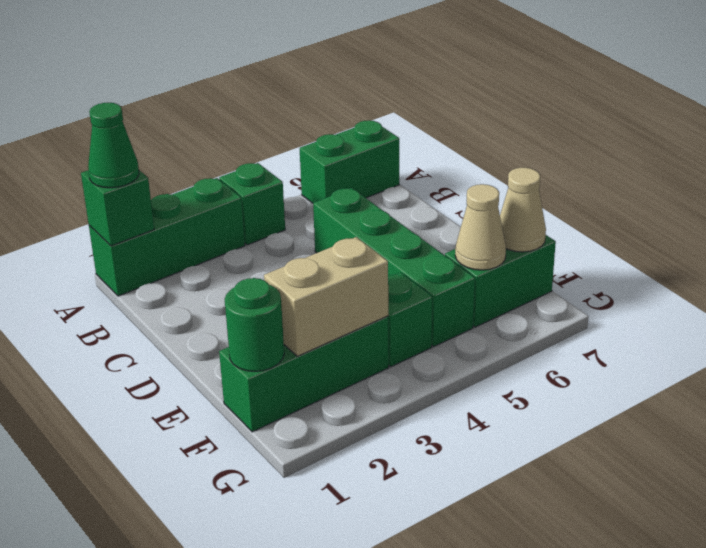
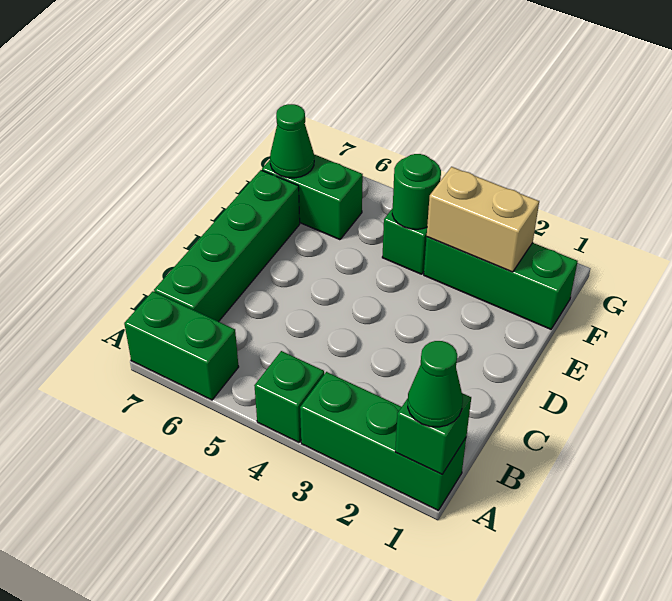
green brick C5:F5 level 1 -> green brick B7:E7 level 1
green round brick F1 level 2 -> green round brick F4 level 2
tan cone F6 level 2 -> none
tan cone F7 level 2 -> green cone F7 level 2

